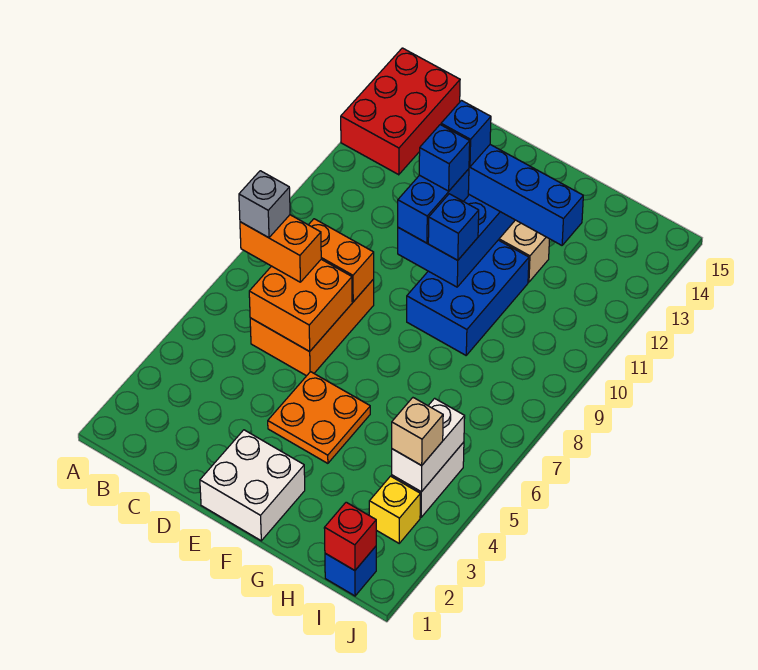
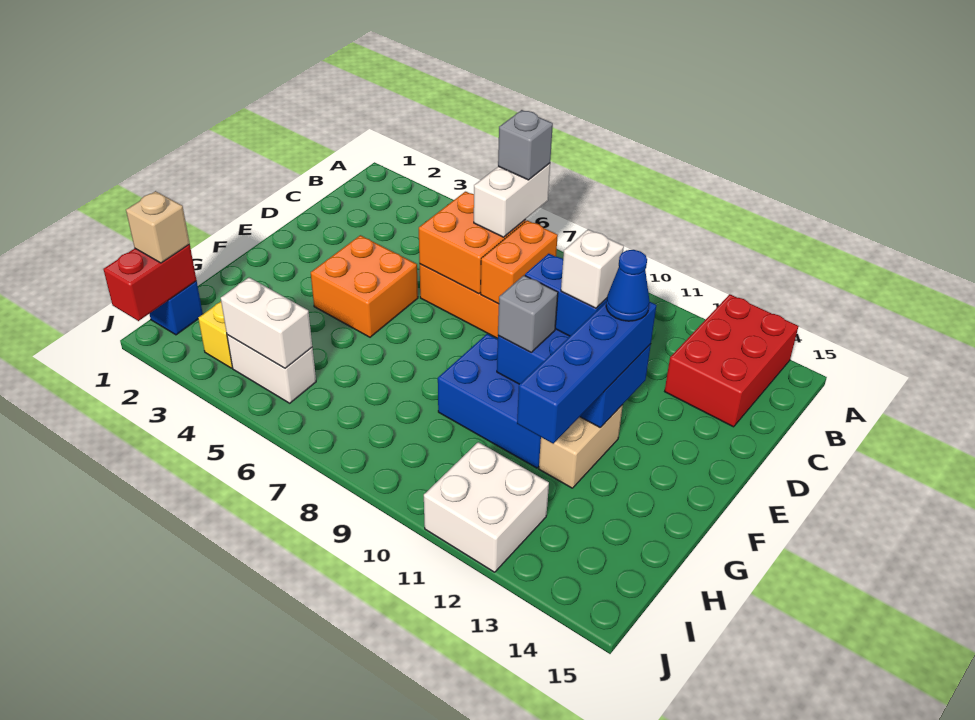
red brick A13:B15 level 1 -> red brick A13:C14 level 1
orange brick B7:C7 level 3 -> white brick B7:C7 level 3
white brick E1:F2 level 1 -> white brick I11:J12 level 1
orange plate E4:F5 level 1 -> orange brick E4:F5 level 1
blue brick E11 level 4 -> white brick E11 level 4
blue brick E12 level 4 -> blue cone E12 level 4
blue brick F10 level 3 -> grey brick F10 level 3
red brick I1 level 2 -> red brick I1:J1 level 2
tan brick I4 level 3 -> tan brick I1 level 3

